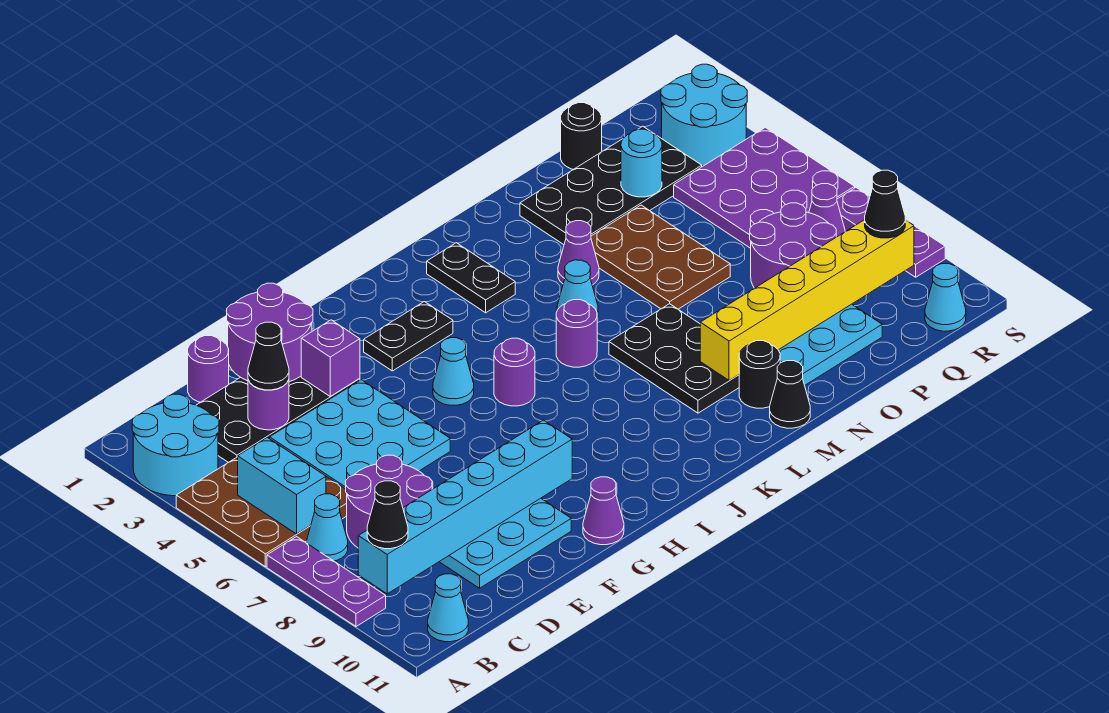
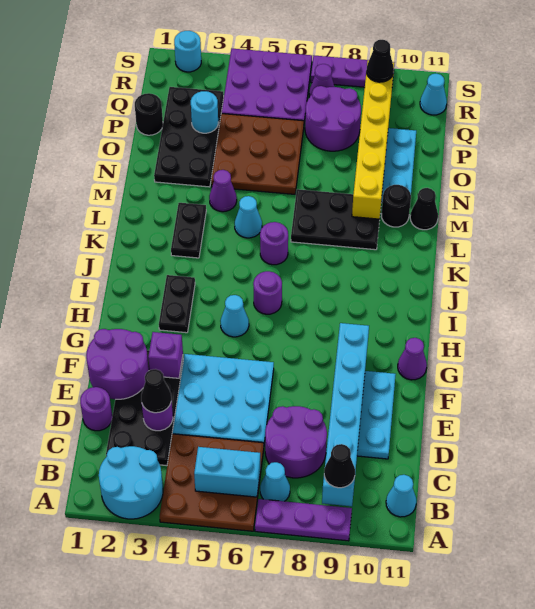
black plate K2:K3 level 1 -> black plate K3:L3 level 1
brown plate N4:O6 level 1 -> brown plate N4:P6 level 1
cyan round brick R2:S3 level 1 -> cyan round brick S2 level 1

